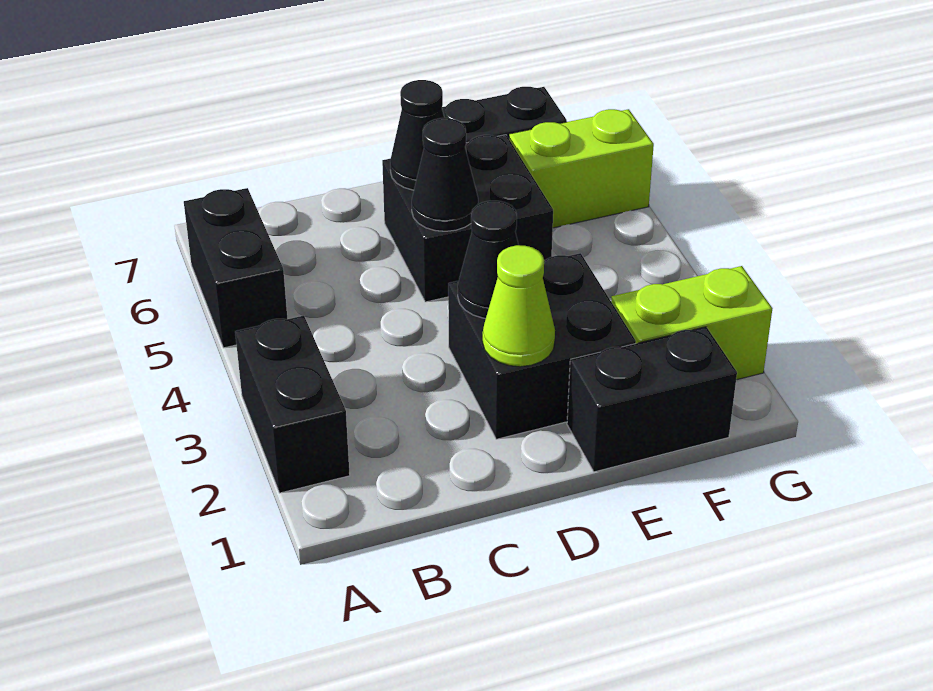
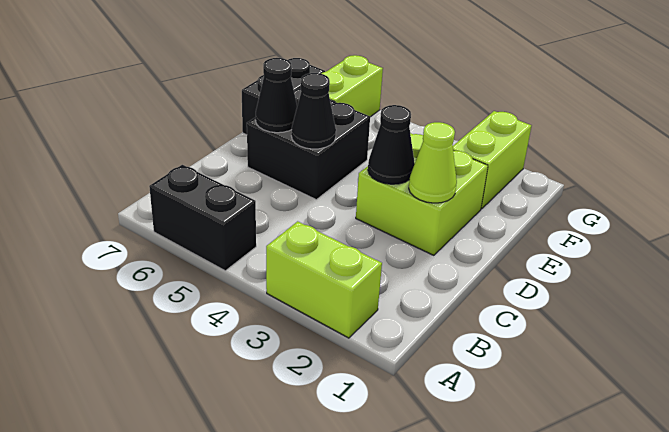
black brick A2:A3 level 1 -> lime brick A2:A3 level 1
black brick D2:E3 level 1 -> lime brick D2:E3 level 1
black brick E1:F1 level 1 -> none

